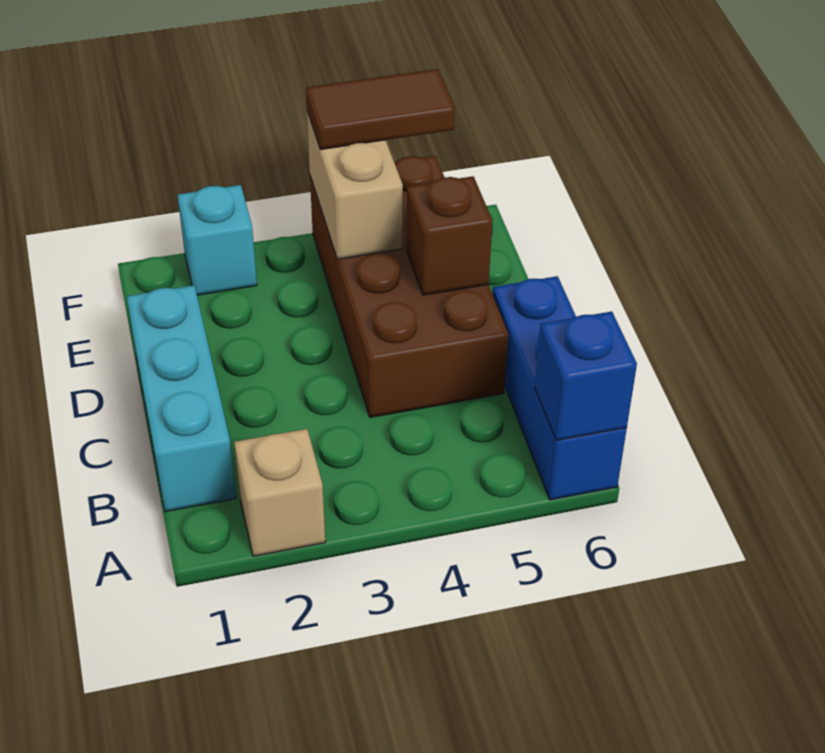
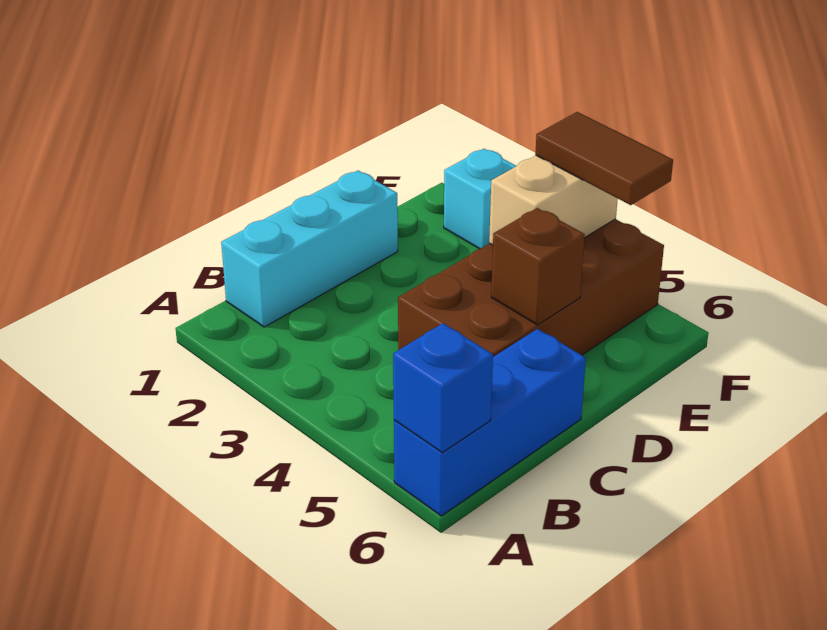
tan brick A2 level 1 -> none

